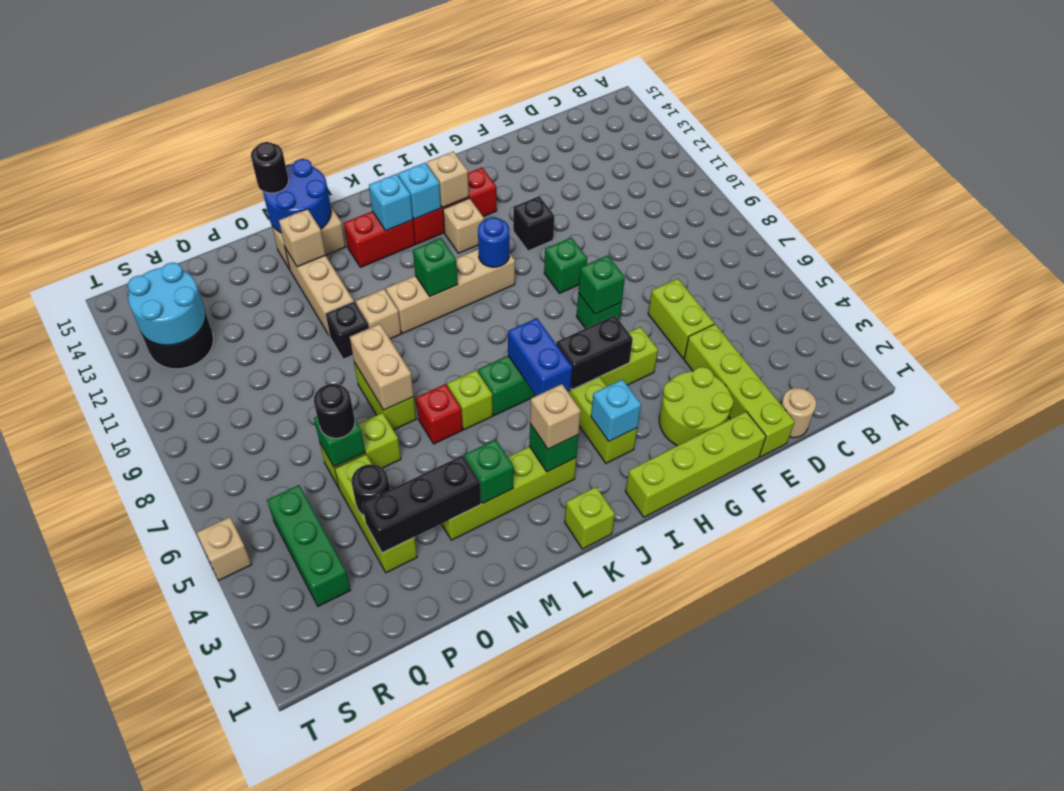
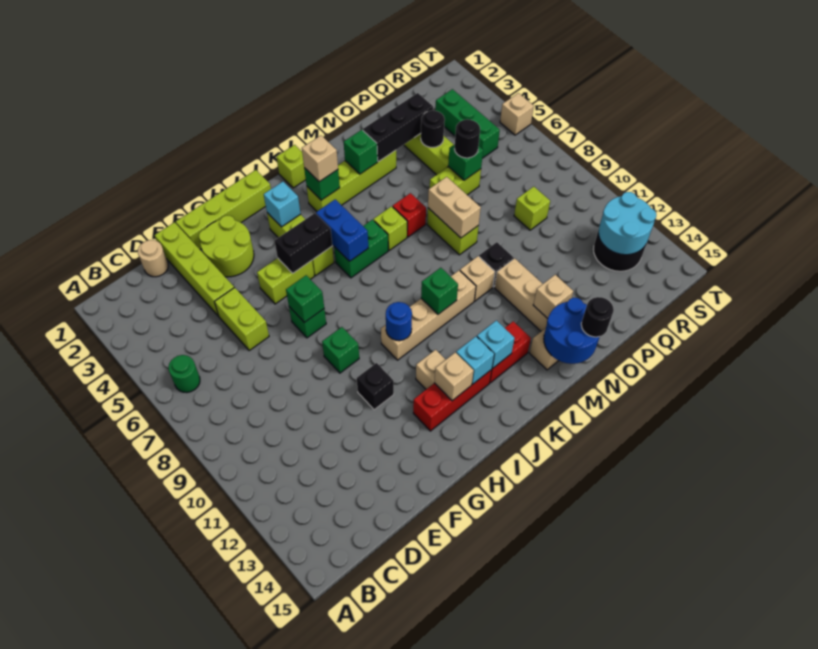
none -> green round brick B6 level 1
none -> lime brick Q9 level 1

